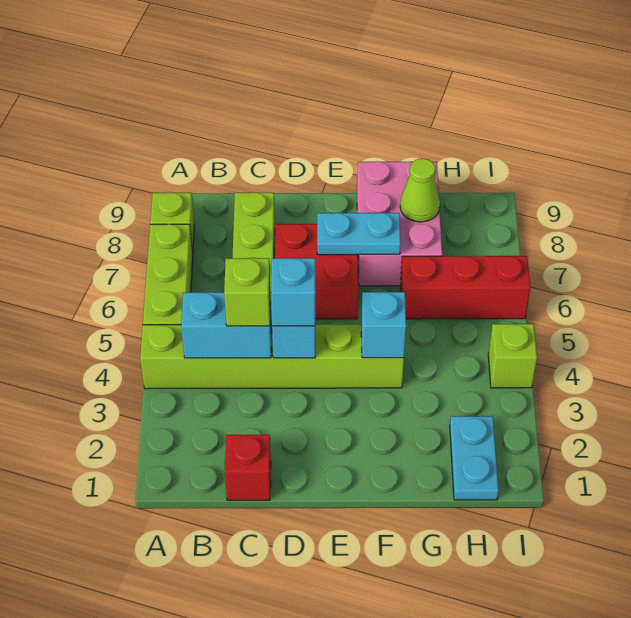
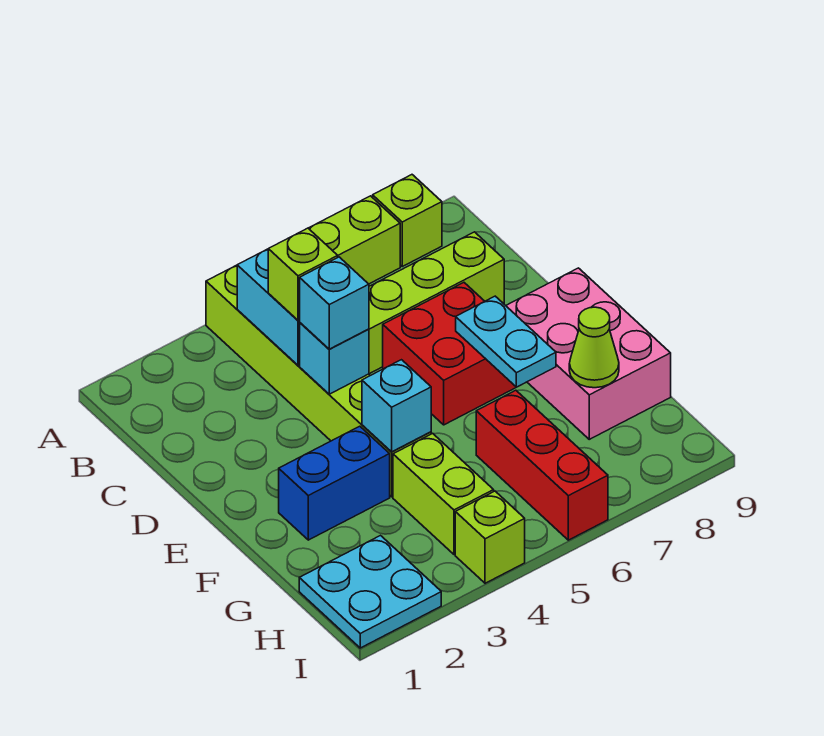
red brick C1 level 1 -> none
none -> blue brick F2:F3 level 1
pink brick F7:G9 level 1 -> pink brick E8:G9 level 1
none -> lime brick G4:H4 level 1
cyan plate H1:H2 level 1 -> cyan plate H1:I2 level 1

